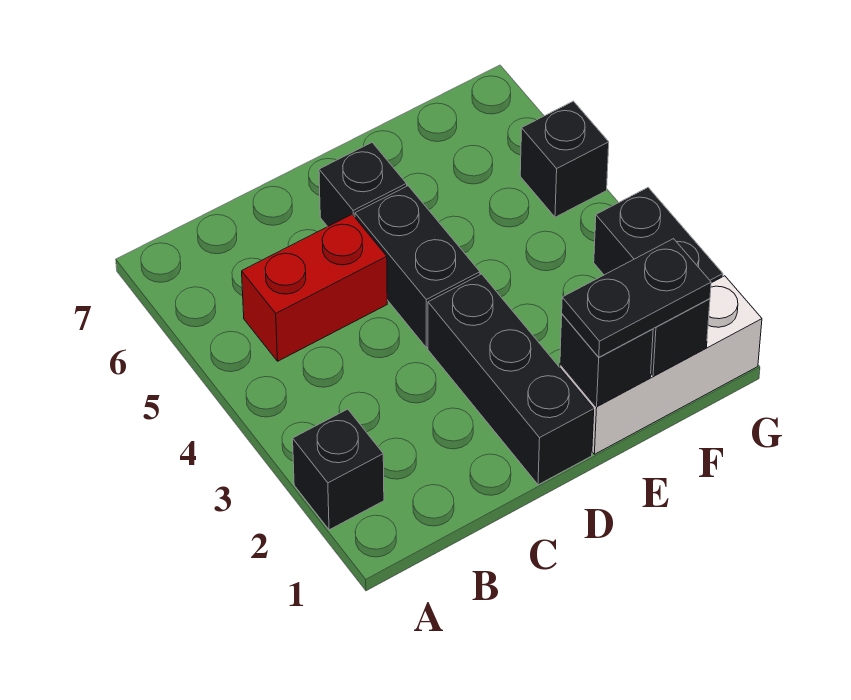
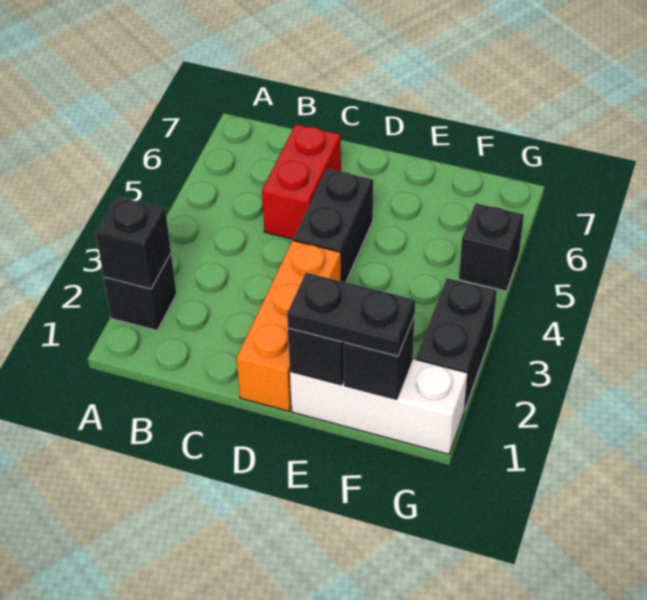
red brick B5:C5 level 1 -> red brick C5:C6 level 1
black brick D1:D3 level 1 -> orange brick D1:D3 level 1
black brick D6 level 1 -> black brick A2 level 2

